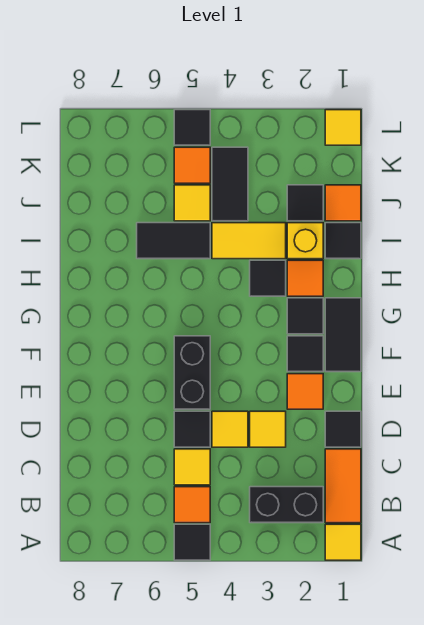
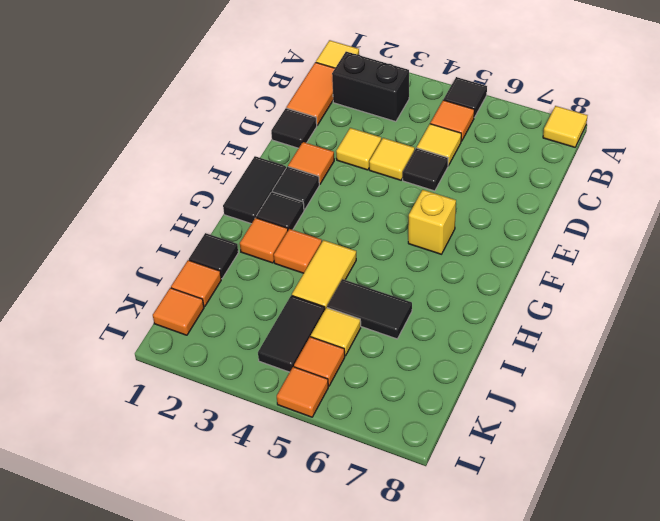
black brick E5:F5 level 1 -> none
black tile H3 level 1 -> orange tile H3 level 1
yellow brick I2 level 1 -> yellow brick F6 level 1
yellow tile I3:I4 level 1 -> yellow tile H4:I4 level 1
black tile J2 level 1 -> none
none -> orange tile K1 level 1
yellow tile L1 level 1 -> yellow tile A8 level 1
black tile L5 level 1 -> orange tile L5 level 1

